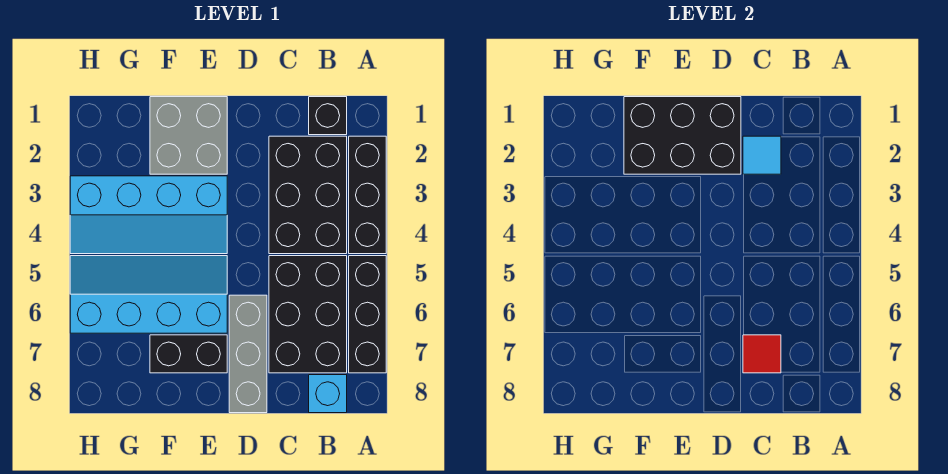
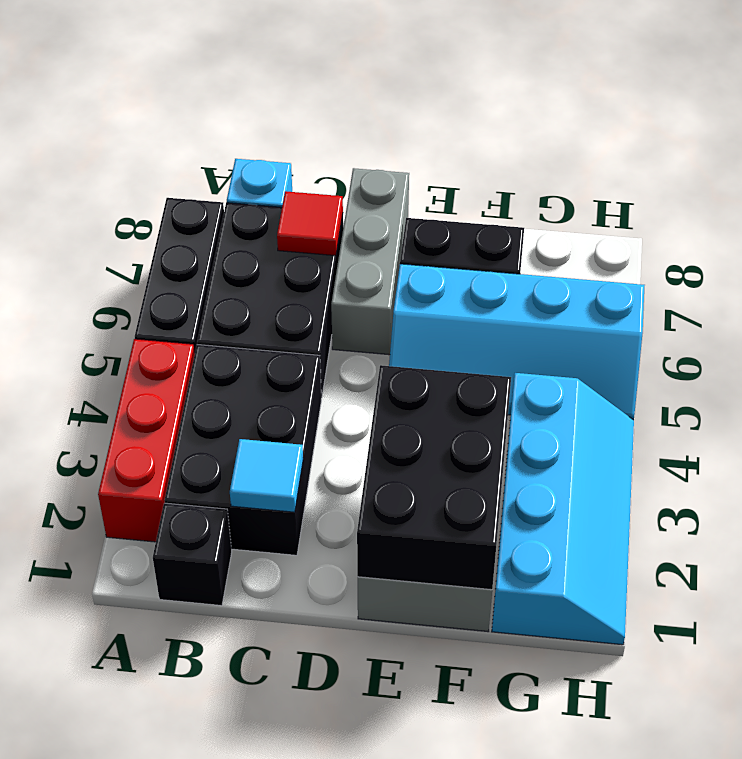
black brick A2:A4 level 1 -> red brick A2:A4 level 1
black brick D1:F2 level 2 -> black brick E1:F3 level 2
cyan slope E3:H4 level 1 top 3 -> cyan slope G1:H4 level 1 top G

